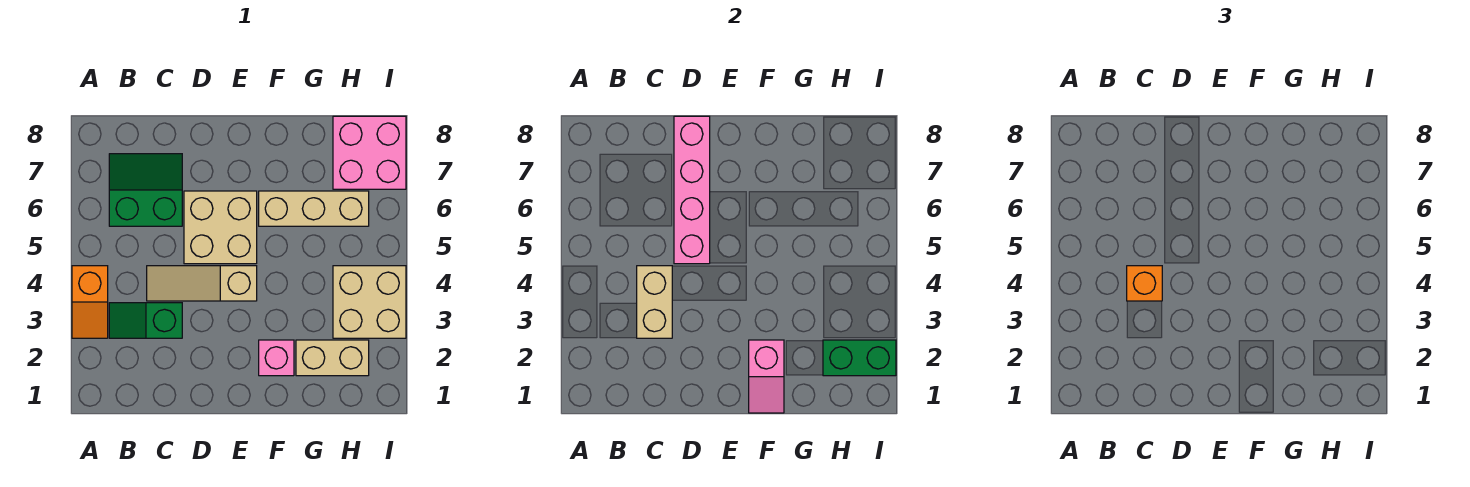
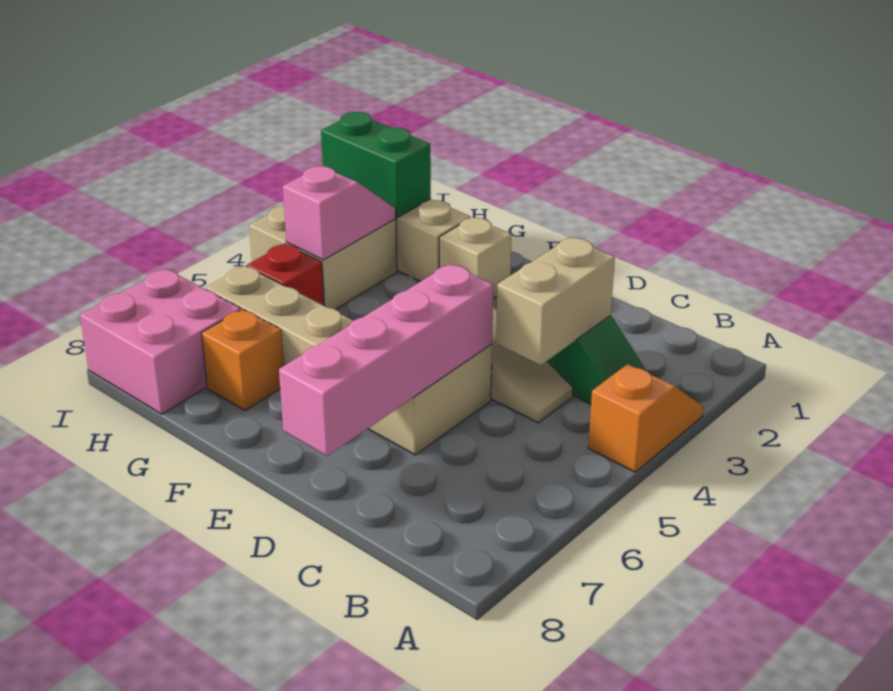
green slope B6:C7 level 1 top 6 -> none
orange brick C4 level 3 -> orange brick G7 level 1
pink slope F1:F2 level 2 top 2 -> pink slope H3:H4 level 2 top 4
pink brick F2 level 1 -> tan brick F2 level 1
none -> red brick H5 level 1

